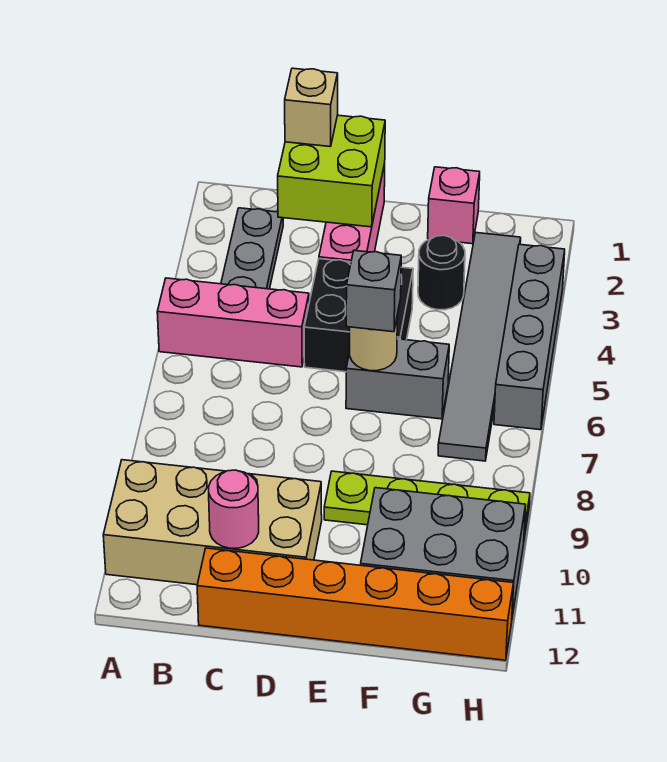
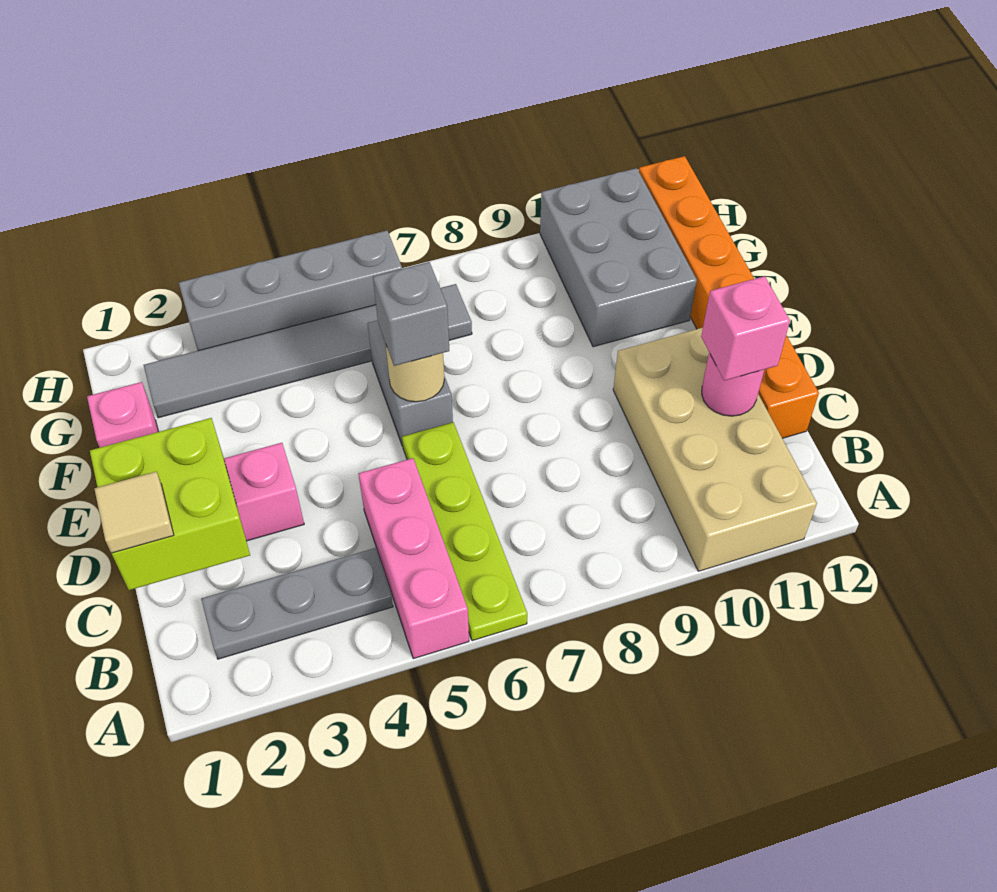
tan brick C1 level 3 -> tan tile C1 level 3
none -> pink brick C11 level 3
black brick D4:E5 level 1 -> none
lime plate E9:H9 level 1 -> lime plate A6:D6 level 1
black round brick F3 level 1 -> none

